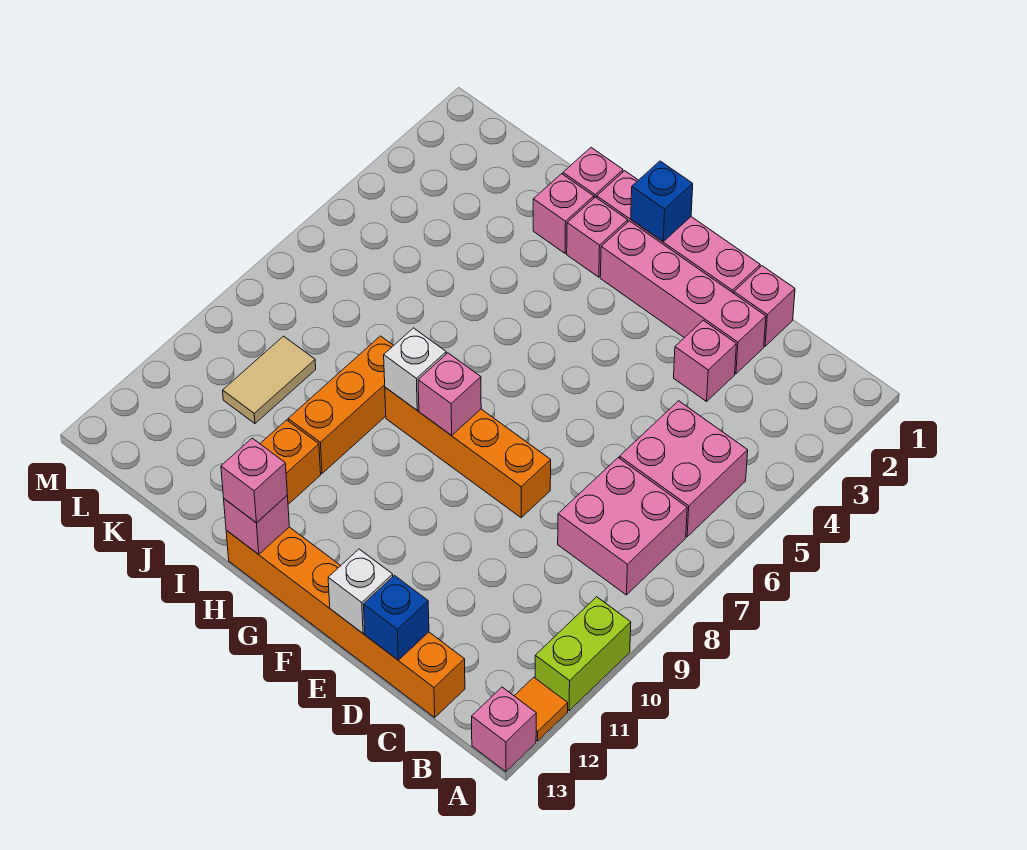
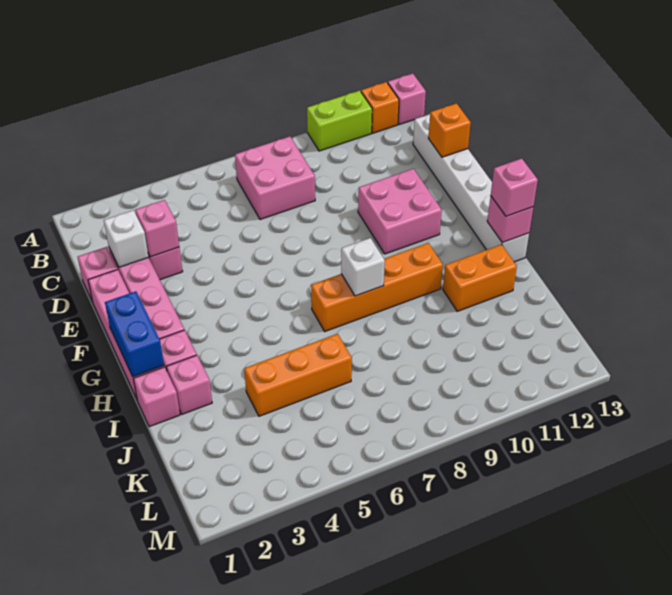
orange tile A12 level 1 -> orange brick A12 level 1
pink brick B5:C6 level 1 -> pink brick E10:F11 level 1
orange brick C13:H13 level 1 -> white brick C13:H13 level 1
blue brick D13 level 2 -> orange brick D13 level 2
orange brick E8:H8 level 1 -> orange brick H7:H10 level 1
white brick E13 level 2 -> white brick D2 level 2
blue brick G1 level 2 -> blue brick G1:H1 level 2
pink brick G8 level 2 -> pink brick D3 level 2
orange brick I8:I10 level 1 -> orange brick J4:J6 level 1
tan tile K9:K10 level 1 -> none

